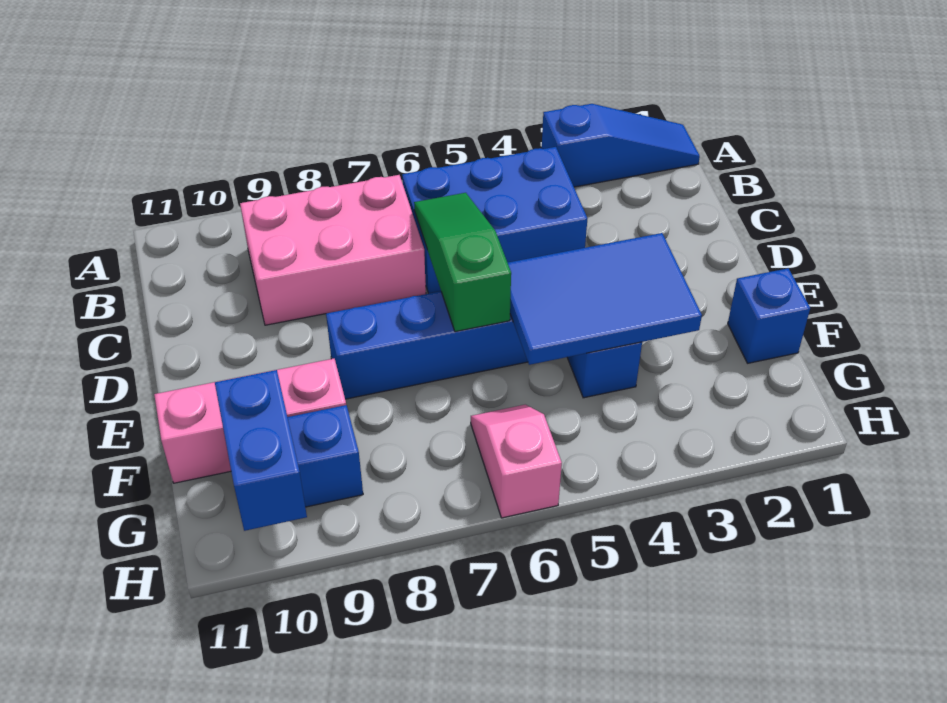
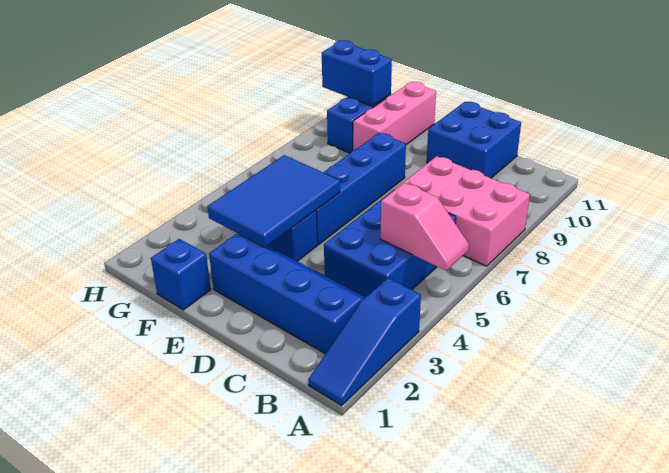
none -> blue slope B2:E3 level 1 top 2
pink brick B7:C9 level 1 -> pink brick A7:C8 level 1
green slope C6:E6 level 2 top E -> none
none -> blue brick C10:D11 level 1
pink slope G6:H6 level 1 top H -> pink slope A5:B5 level 2 top B

